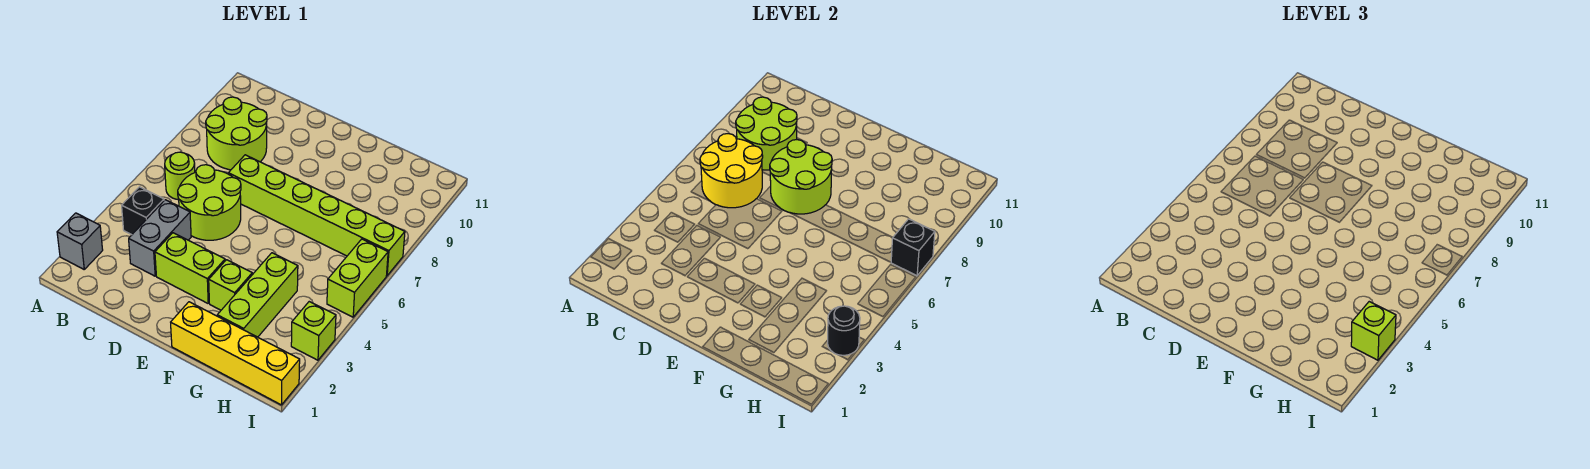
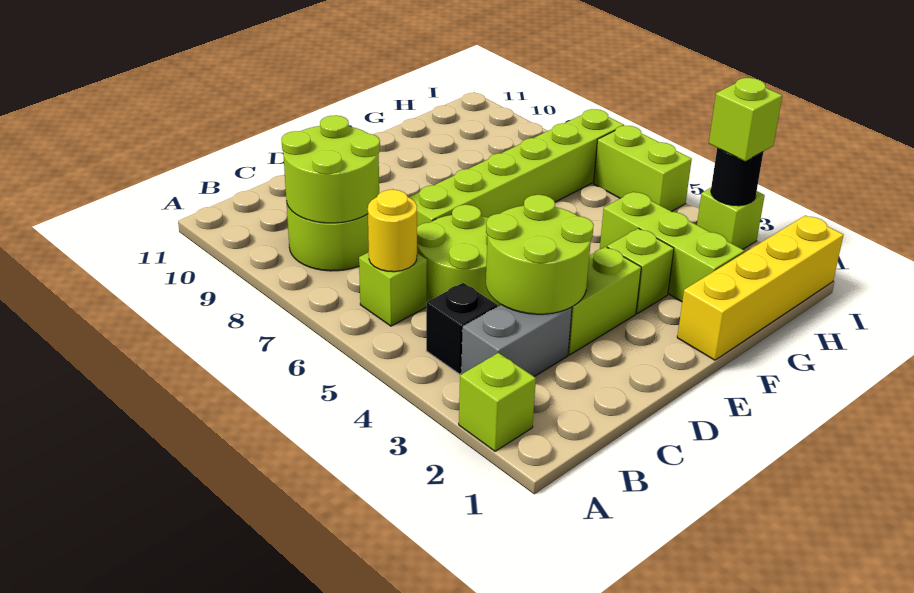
grey brick A2 level 1 -> lime brick A2 level 1
lime round brick B6 level 1 -> lime brick B6 level 1
yellow round brick B6:C7 level 2 -> yellow round brick B6 level 2
grey brick C3:C4 level 1 -> grey brick B3:C3 level 1
lime round brick D7:E8 level 2 -> lime round brick C3:D4 level 2
black brick I7 level 2 -> none

